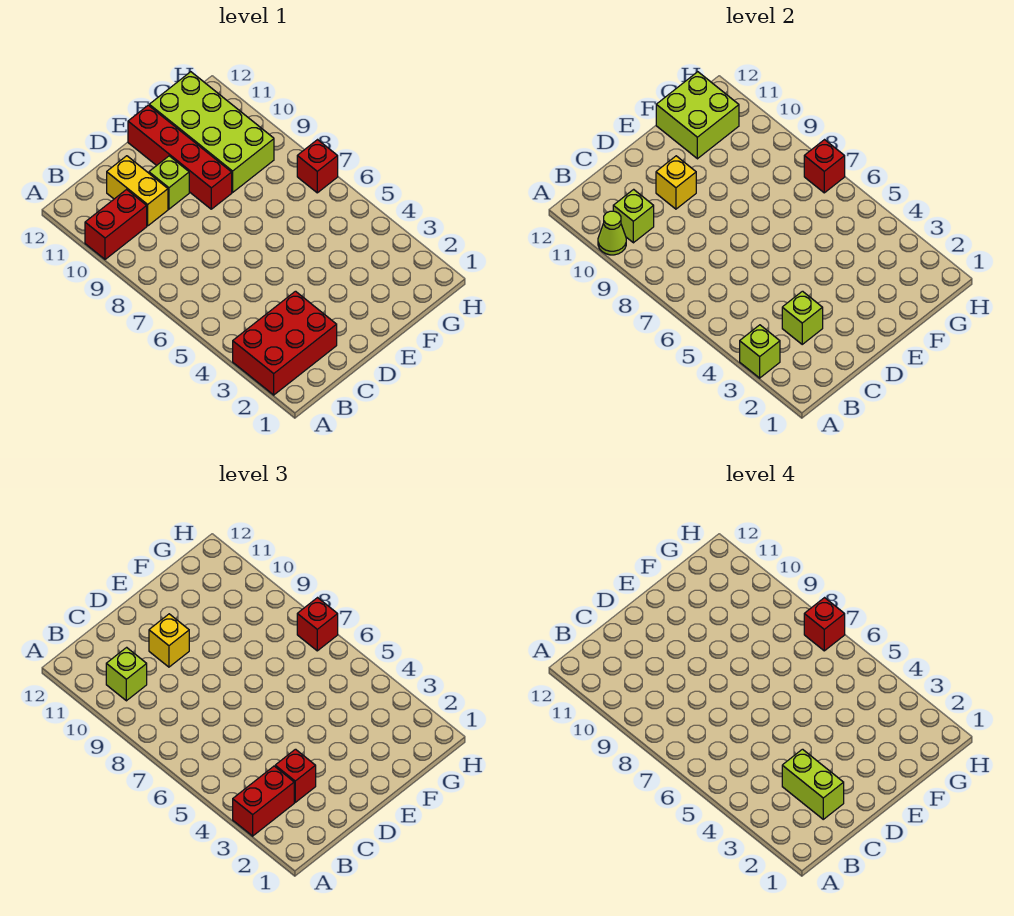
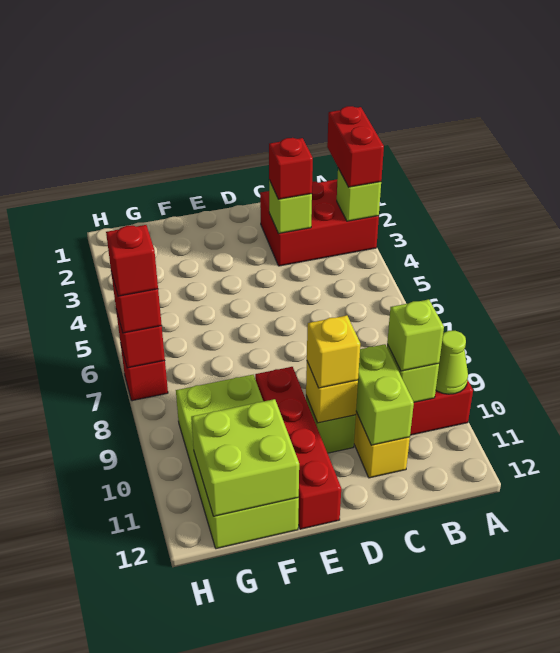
red brick A3:B3 level 3 -> red brick A2:A3 level 3
lime brick C2:C3 level 4 -> lime brick C10:C11 level 2

